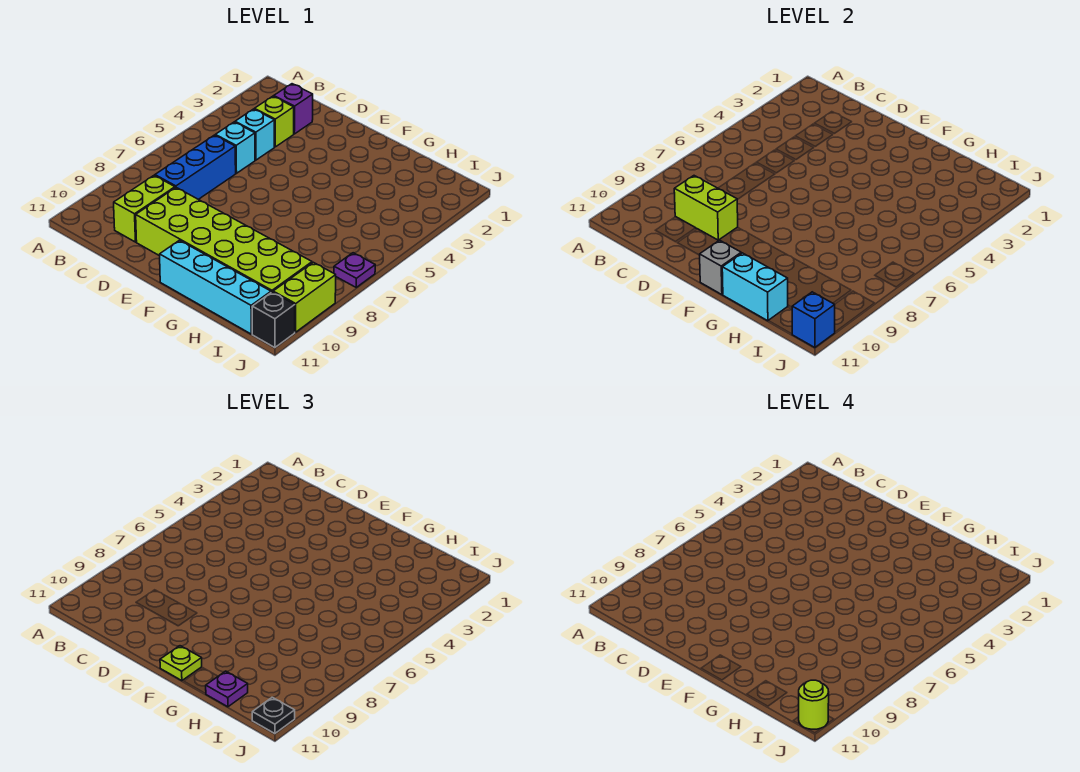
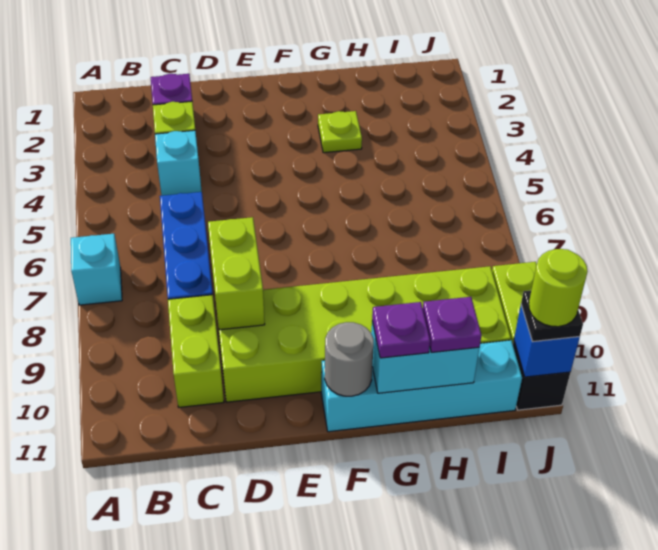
cyan brick C5 level 1 -> cyan brick A7 level 1
lime brick C9:D9 level 2 -> lime brick D8:D9 level 2
grey brick F11 level 2 -> grey round brick F11 level 2
lime plate F11 level 3 -> lime plate G3 level 1
purple plate J7 level 1 -> purple plate G11 level 3

